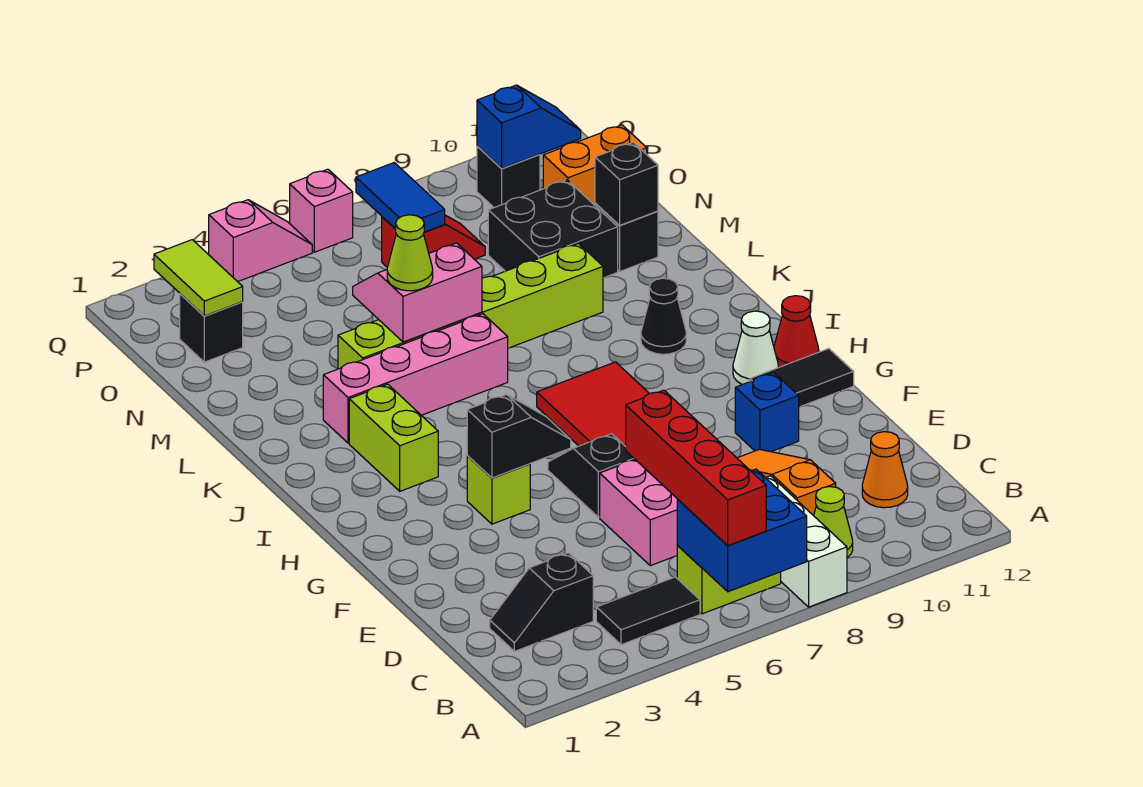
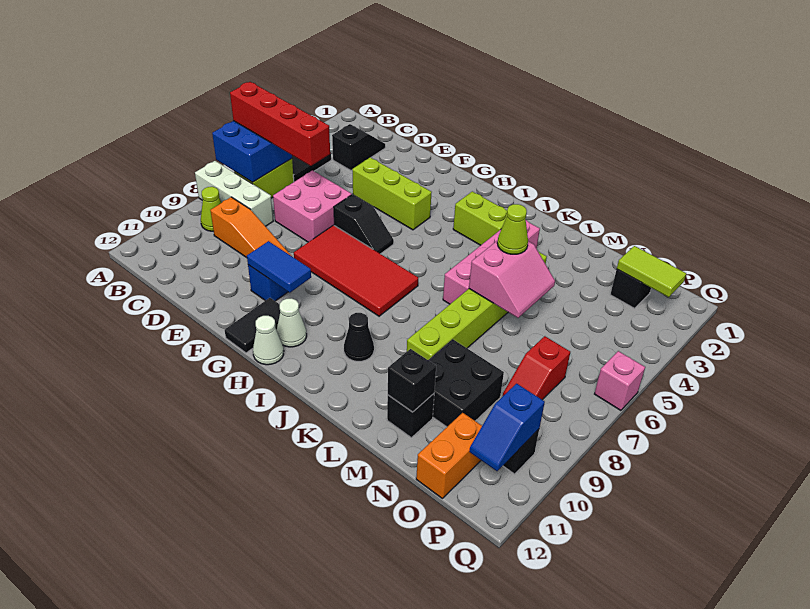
orange cone C11 level 1 -> none
lime brick G4 level 1 -> lime brick E4:G4 level 1
black slope G4:G5 level 2 top 4 -> none
red cone H12 level 1 -> white cone H12 level 1
blue tile O7:P7 level 2 -> blue tile F10:G10 level 2
pink slope Q4:Q5 level 1 top 4 -> none

